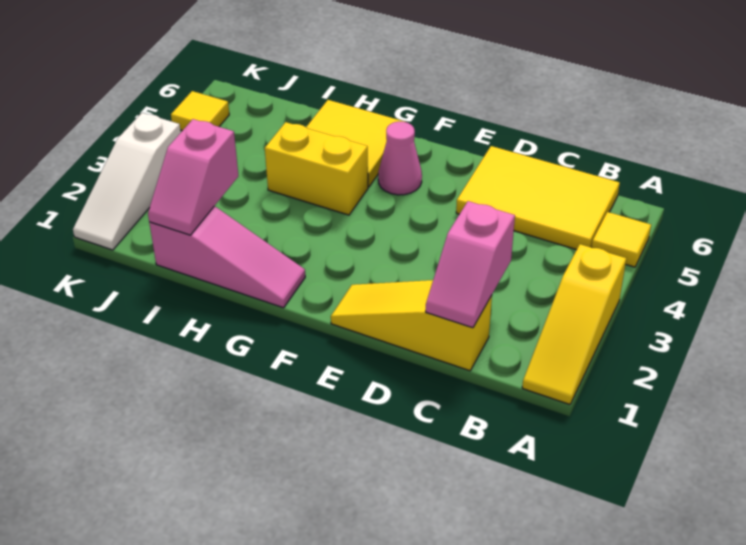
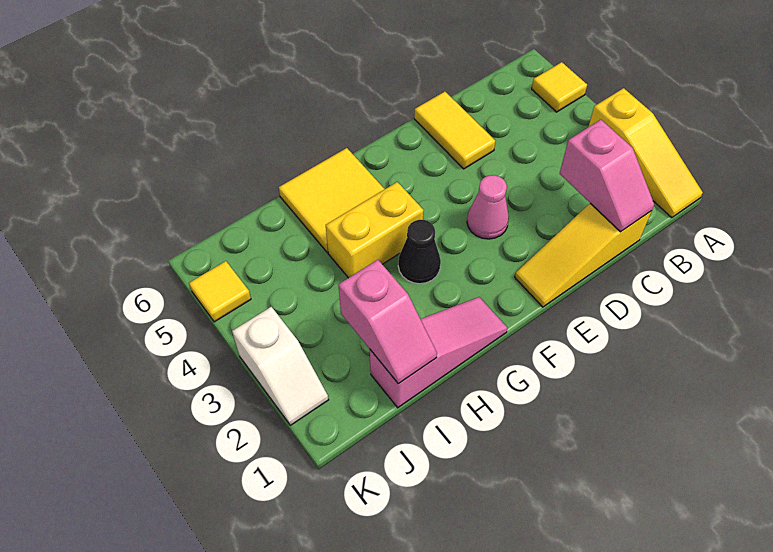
yellow tile B5:D6 level 1 -> yellow tile D5:D6 level 1
pink cone F5 level 1 -> pink cone E3 level 1
none -> black cone G3 level 1
white slope K1:K3 level 1 top 3 -> white slope K2:K3 level 1 top 3

